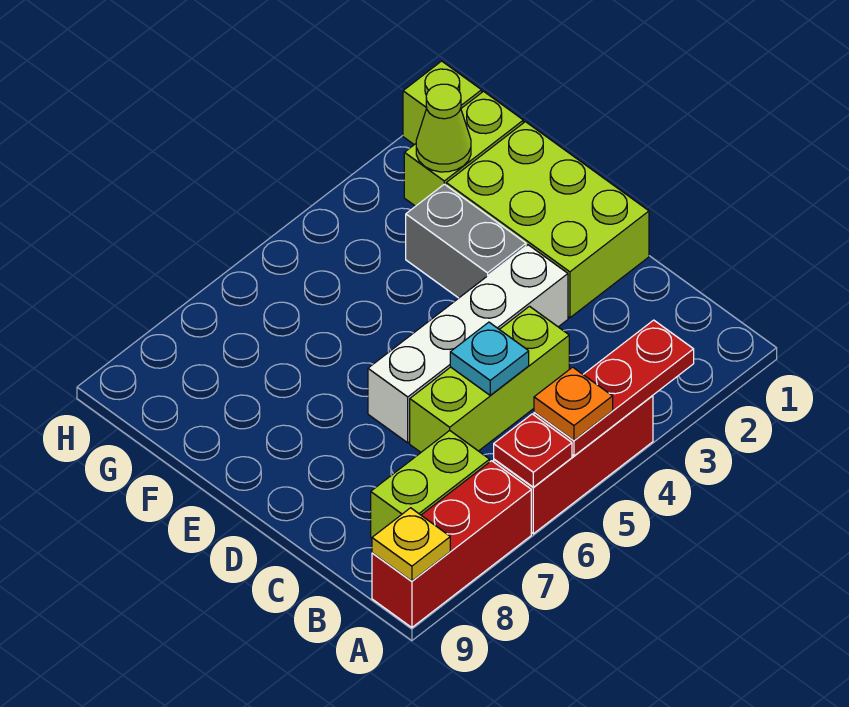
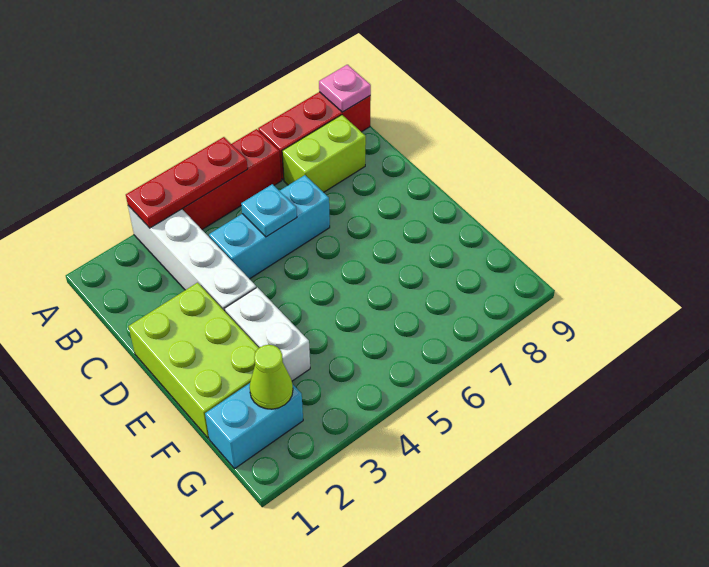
orange plate A5 level 3 -> none
red plate A6 level 2 -> none
yellow plate A9 level 2 -> pink plate A9 level 2
lime brick C4:C6 level 1 -> cyan brick C4:C6 level 1
white brick D3:D6 level 1 -> white brick A3:D3 level 1
grey brick E3:F3 level 1 -> white brick E3:F3 level 1
lime brick G1:G2 level 1 -> cyan brick G1:G2 level 1
lime brick H1 level 1 -> none

